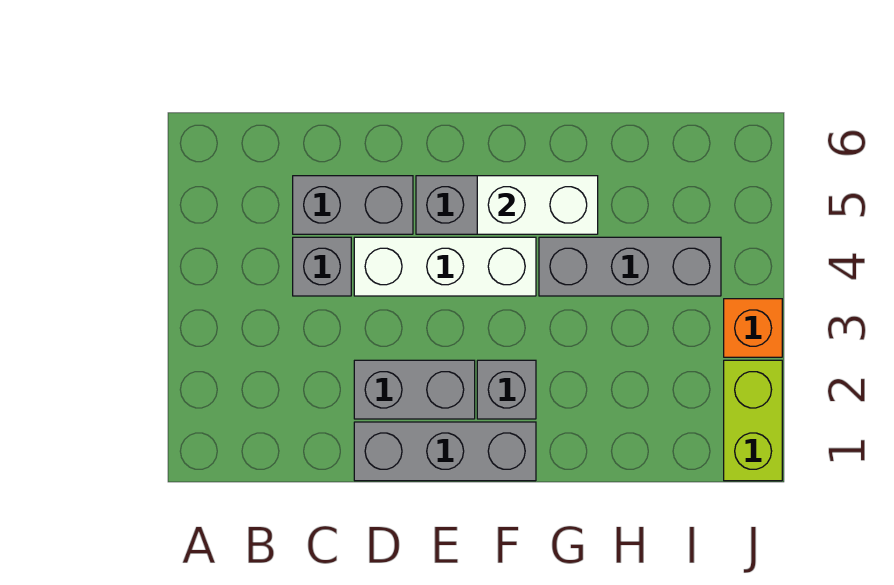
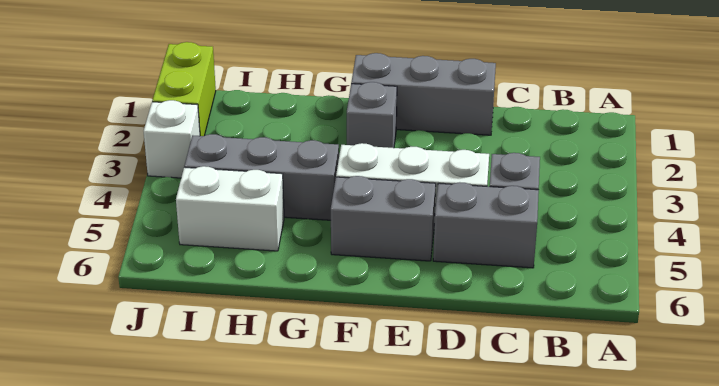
grey brick D2:E2 level 1 -> none
white brick F5:G5 level 2 -> white brick H5:I5 level 1
orange brick J3 level 1 -> white brick J3 level 1

